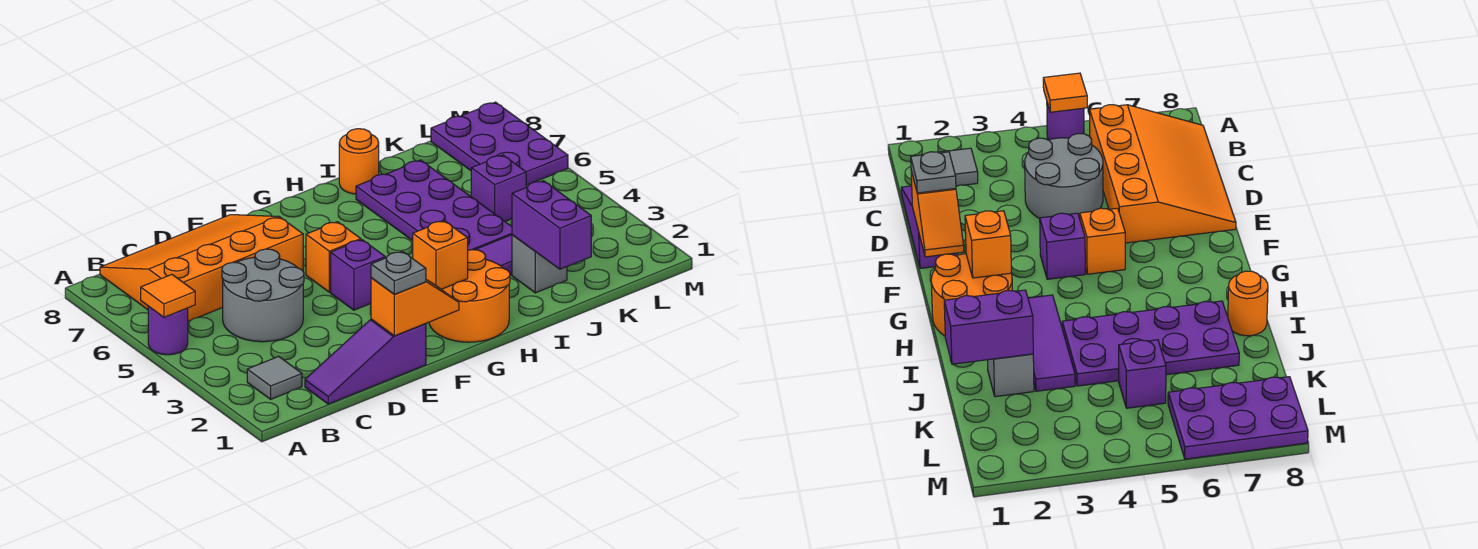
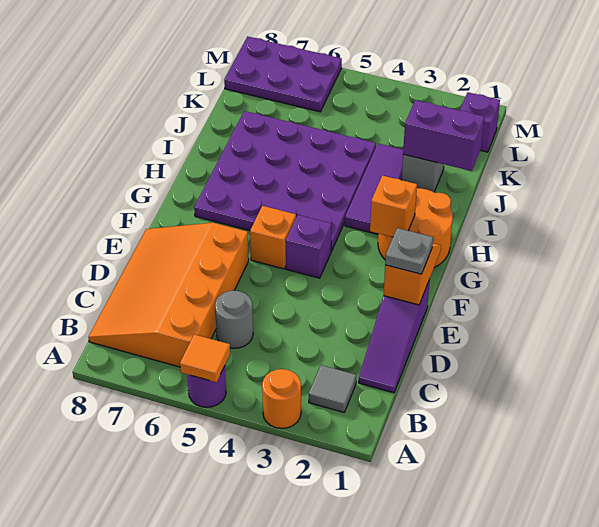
grey round brick C4:D5 level 1 -> grey round brick C5 level 1
purple plate I4:J7 level 1 -> purple plate G4:J7 level 1
orange round brick I8 level 1 -> orange round brick A3 level 1
purple brick K5 level 1 -> purple brick L1 level 1

